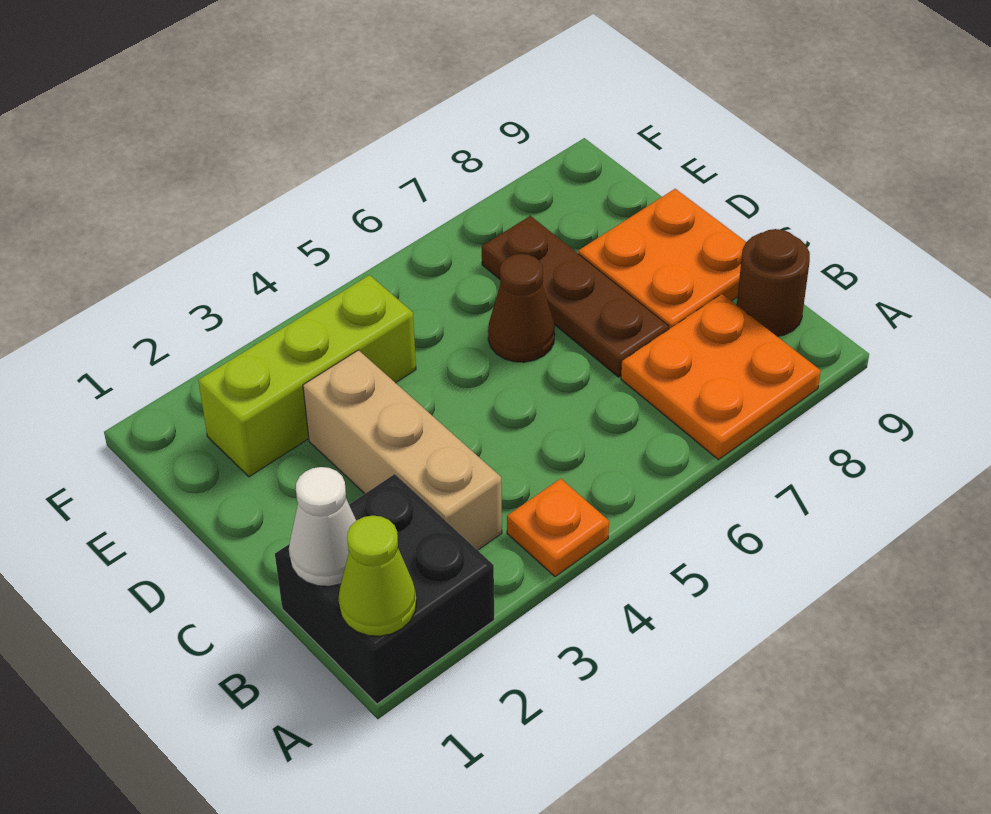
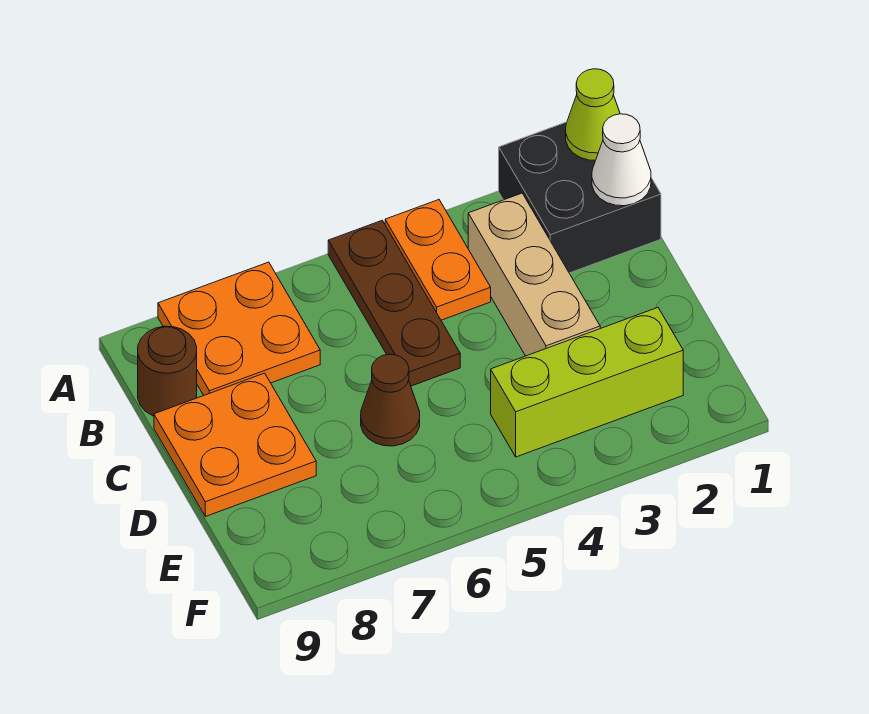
orange plate A4 level 1 -> orange plate A4:B4 level 1
brown plate C7:E7 level 1 -> brown plate A5:C5 level 1

